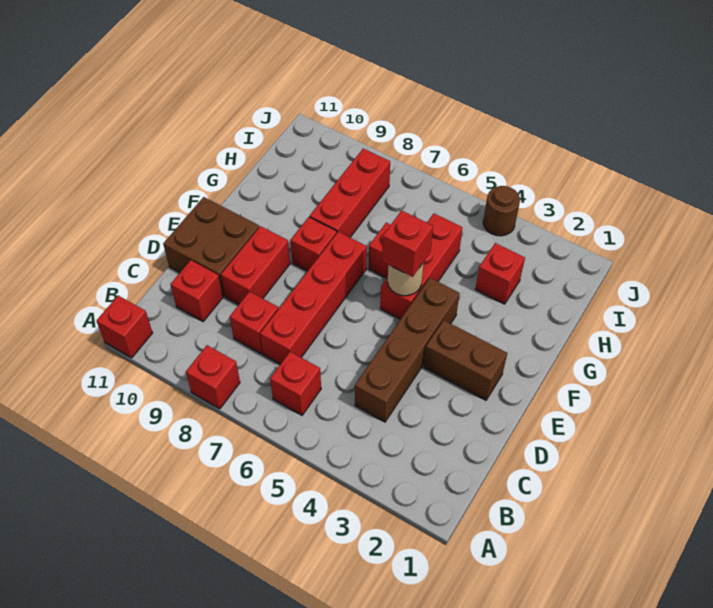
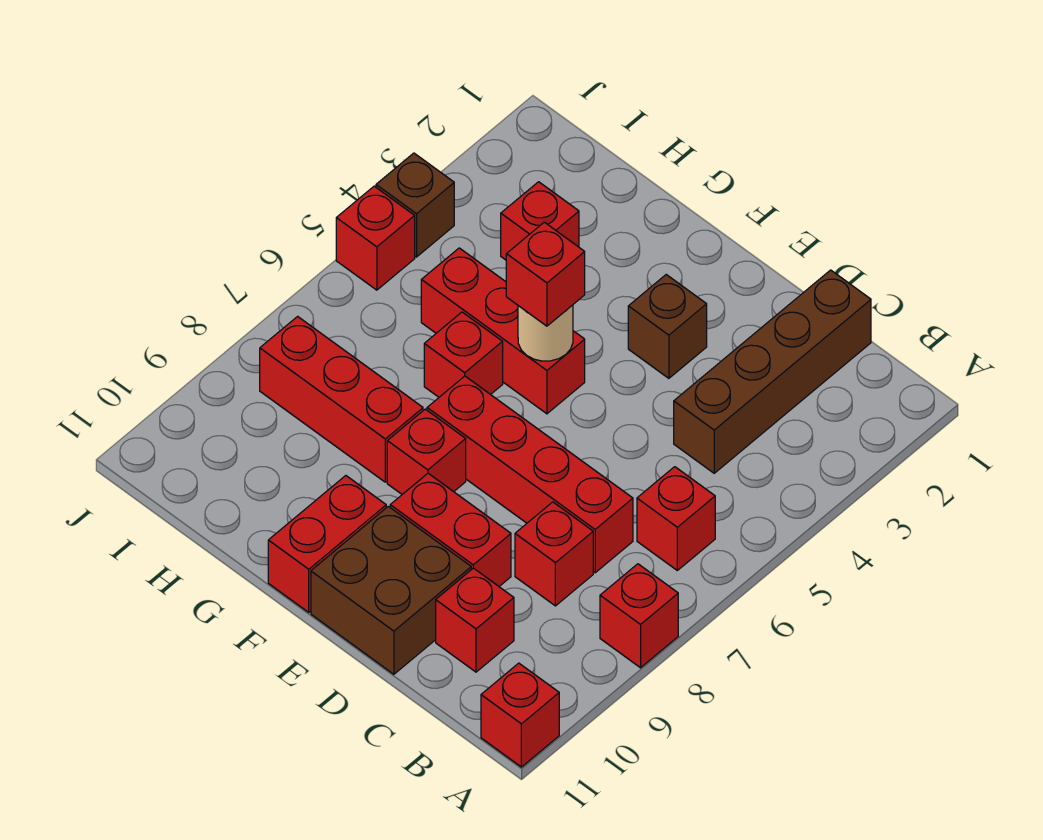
brown brick C4:F4 level 1 -> brown brick C1:C4 level 1
brown brick E2:E3 level 1 -> brown brick E3 level 1
none -> red brick F10:F11 level 1
brown round brick J4 level 1 -> brown brick J4 level 1
none -> red brick J5 level 1

